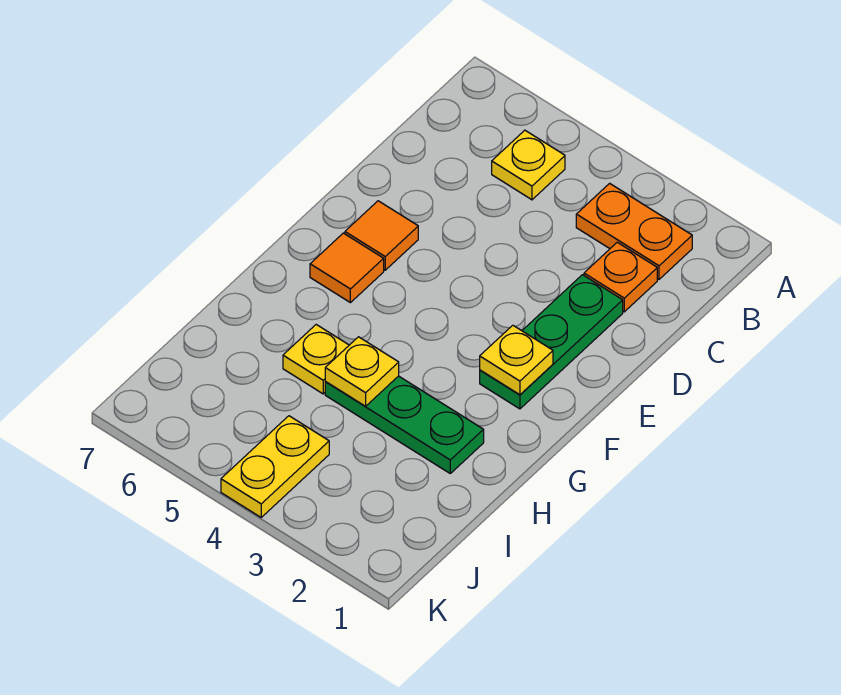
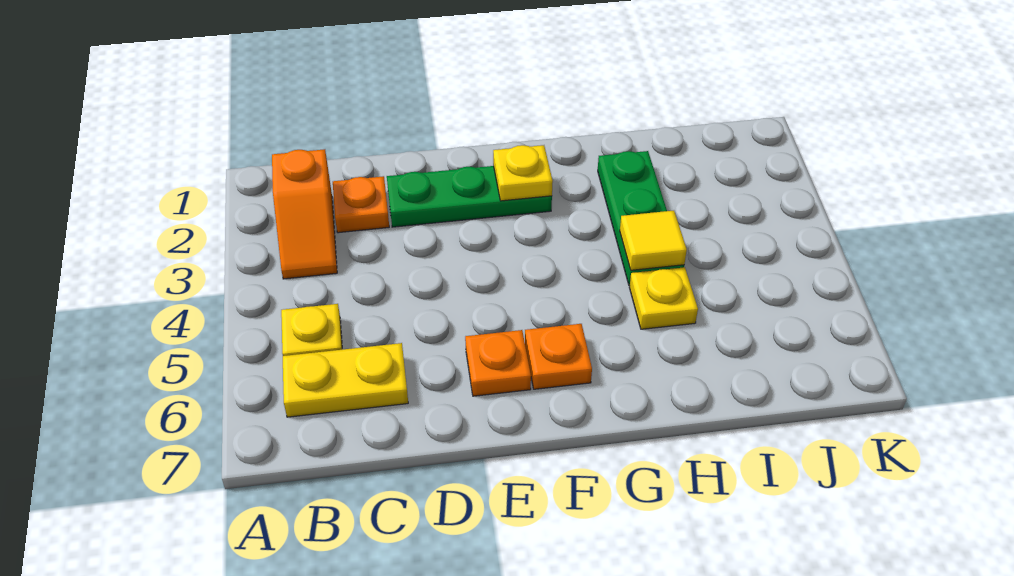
orange plate B2:B3 level 1 -> orange slope B2:B3 level 1 top 2
orange tile E6 level 1 -> orange plate E6 level 1
orange tile F6 level 1 -> orange plate F6 level 1
yellow plate H4 level 2 -> yellow tile H4 level 2
yellow plate J4:K4 level 1 -> yellow plate B6:C6 level 1

